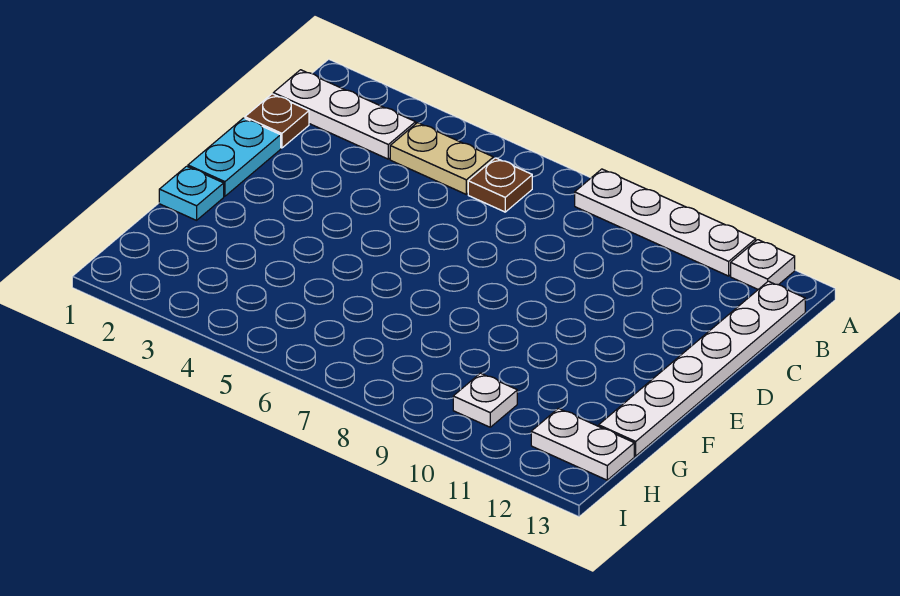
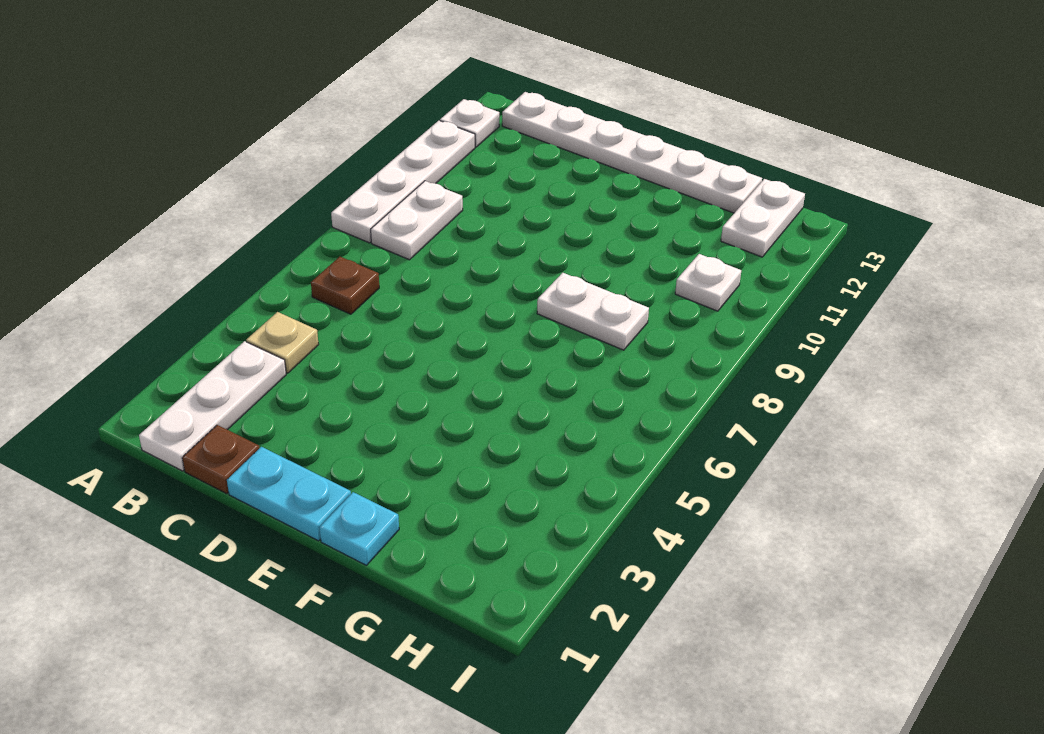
tan plate B4:B5 level 1 -> tan plate B4 level 1
none -> white plate B8:B9 level 1
none -> white plate F8:G8 level 1

